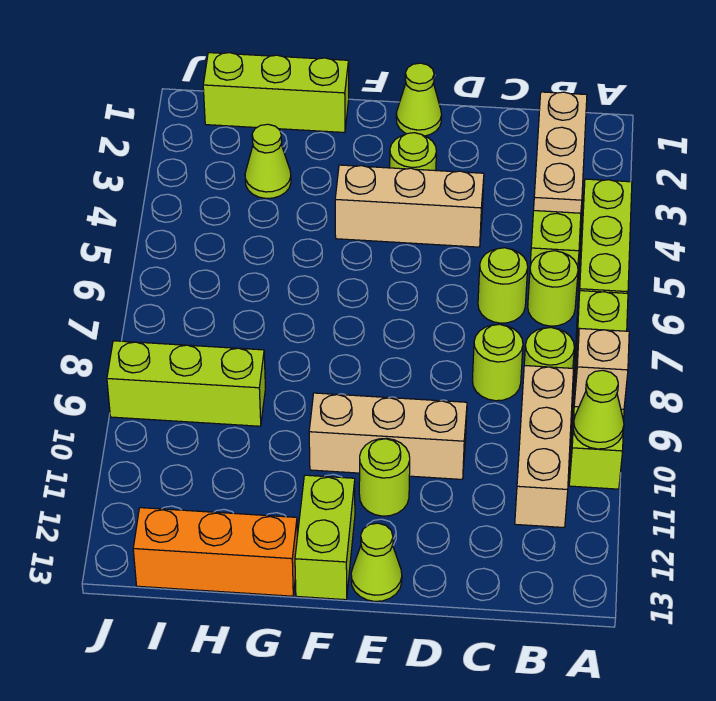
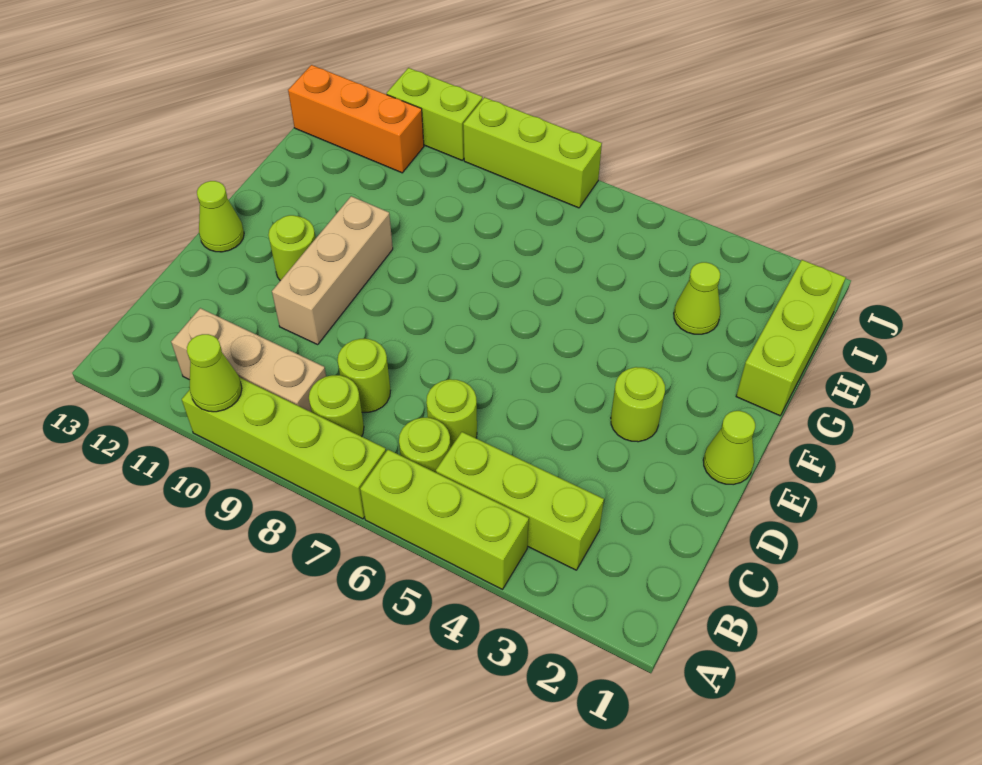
tan brick A9 level 2 -> none
tan plate B2:B4 level 2 -> none
tan brick D4:F4 level 1 -> none
lime brick F12:F13 level 1 -> lime brick J10:J11 level 1
orange brick G13:I13 level 1 -> orange brick I11:I13 level 1
lime brick H9:J9 level 1 -> lime brick J7:J9 level 1

